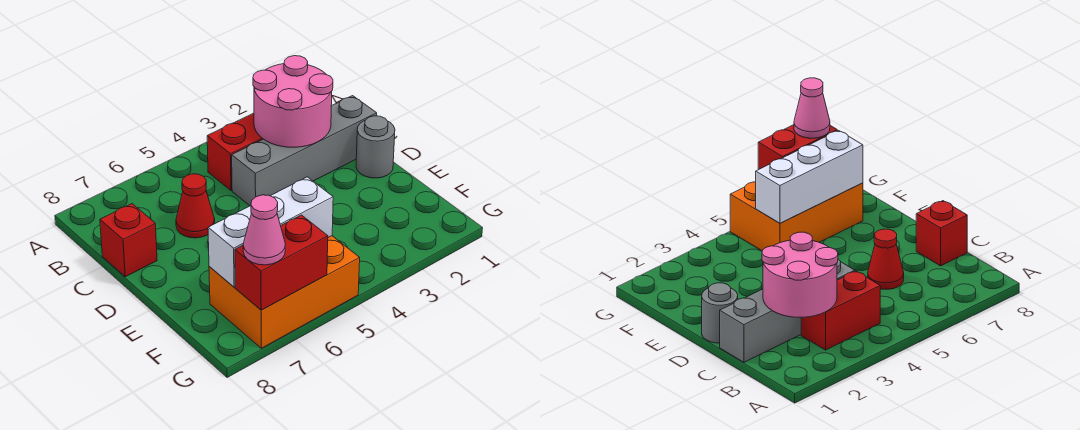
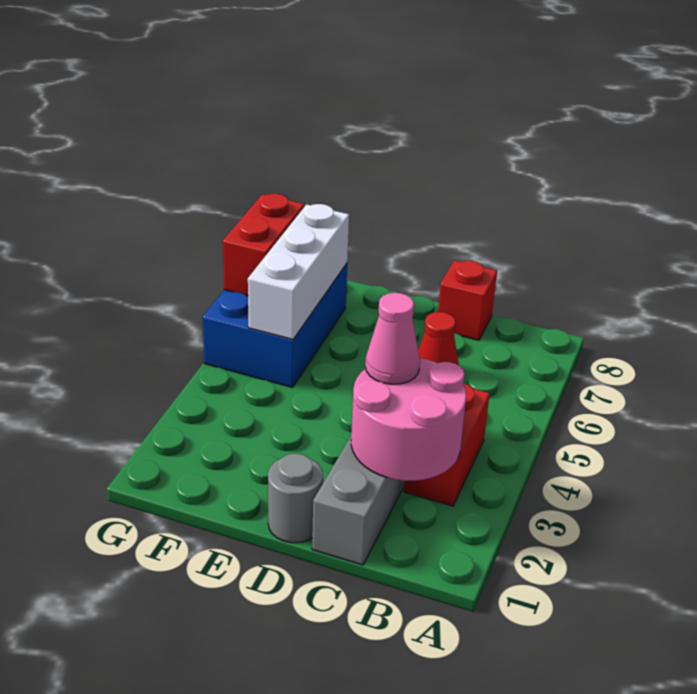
orange brick F5:G7 level 1 -> blue brick F5:G7 level 1
pink cone G7 level 3 -> pink cone C3 level 3

